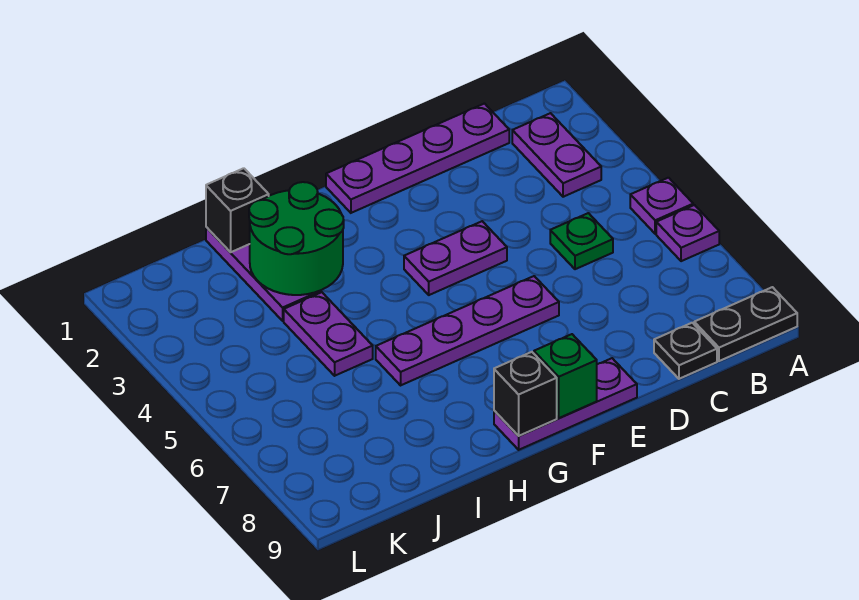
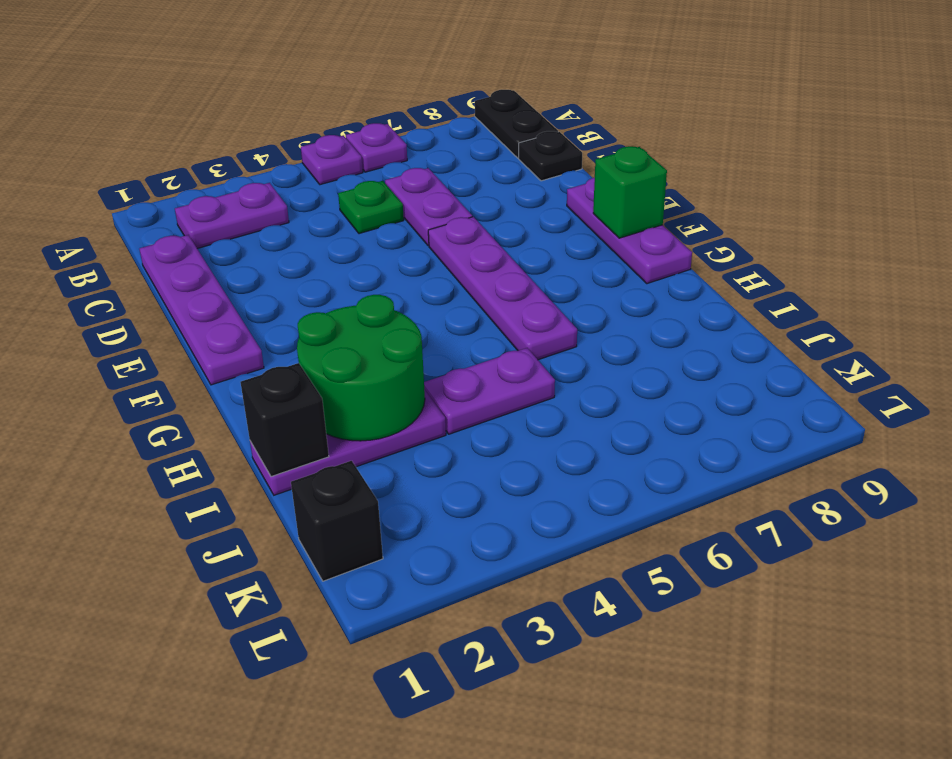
purple plate E4:F4 level 1 -> purple plate C6:D6 level 1
black brick G9 level 2 -> black brick K1 level 1

